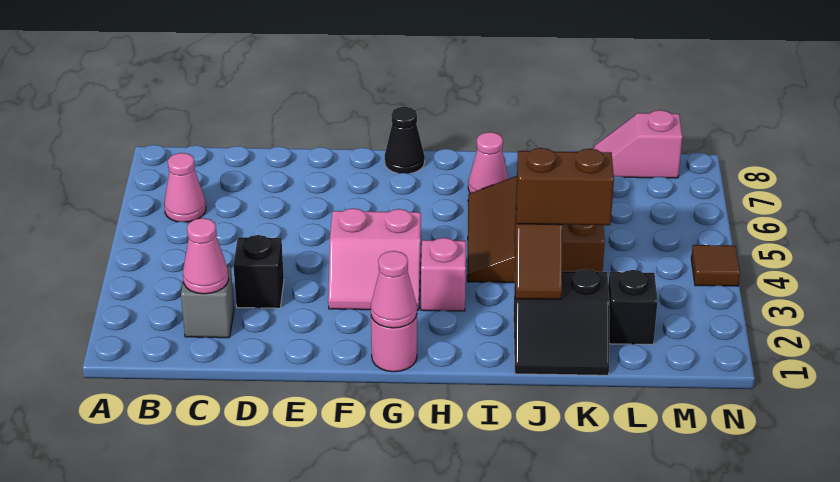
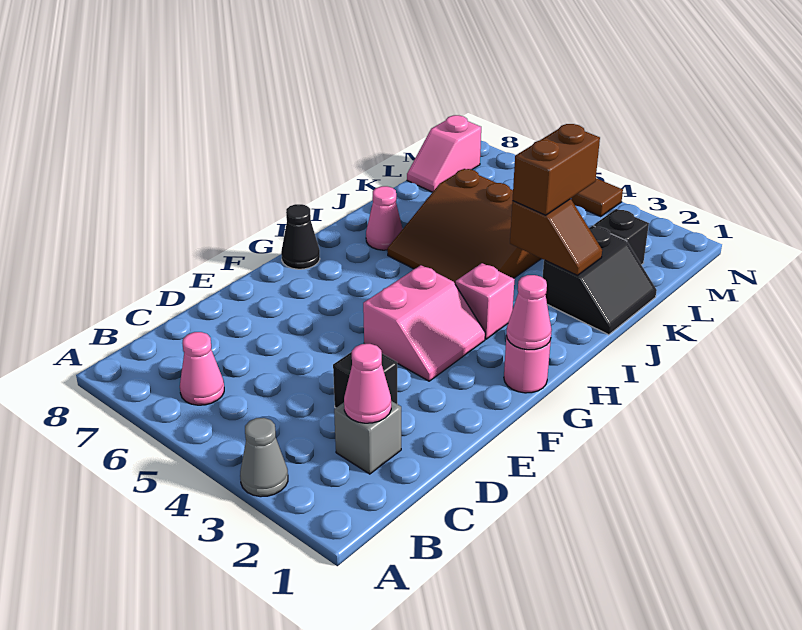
none -> grey cone A3 level 1

